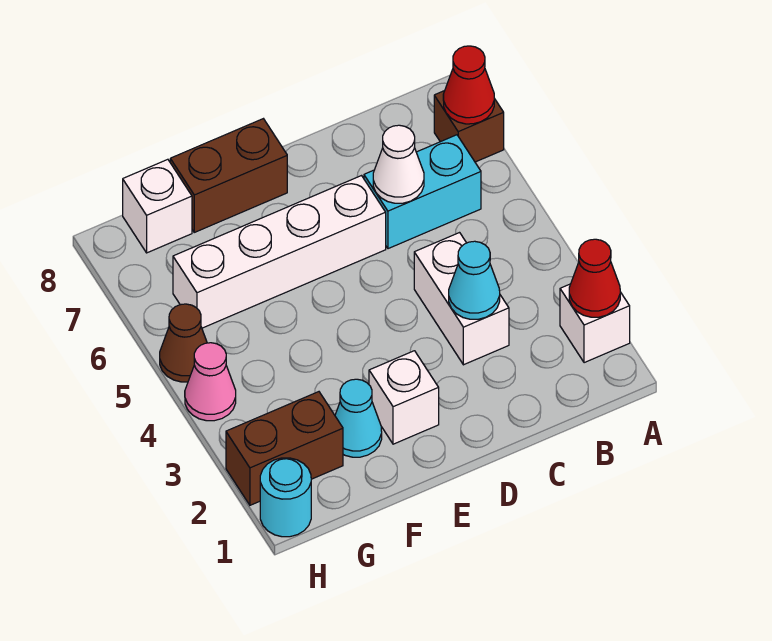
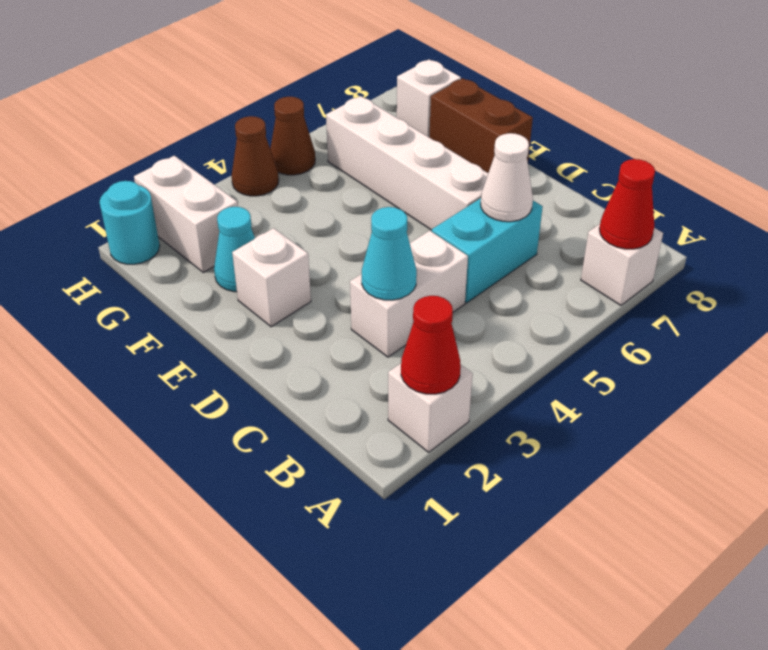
brown brick A7 level 1 -> white brick A7 level 1
cyan brick B6:C6 level 1 -> cyan brick C5:C6 level 1
brown brick G2:H2 level 1 -> white brick G2:H2 level 1
pink cone H4 level 1 -> brown cone H4 level 1

